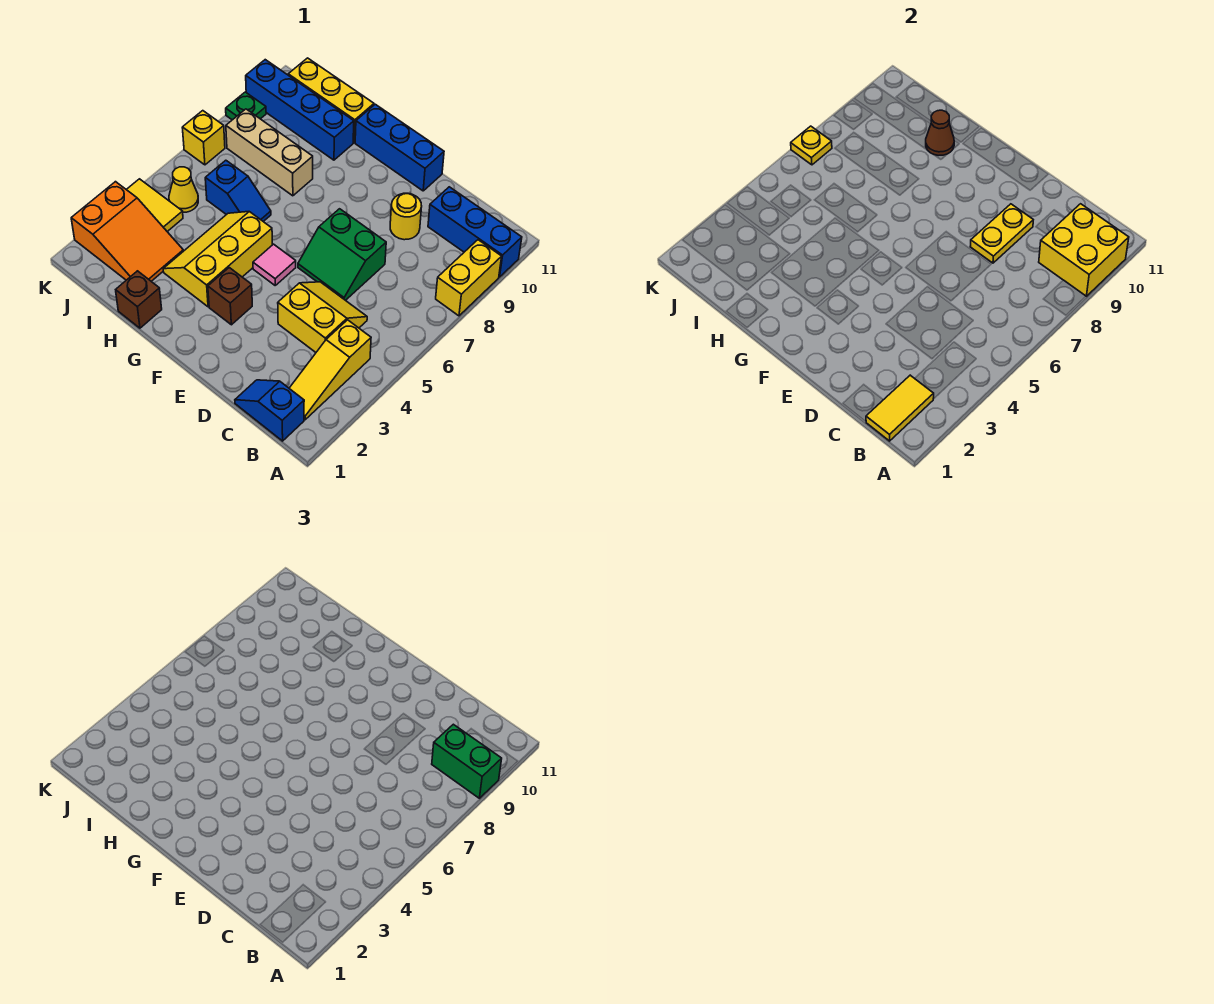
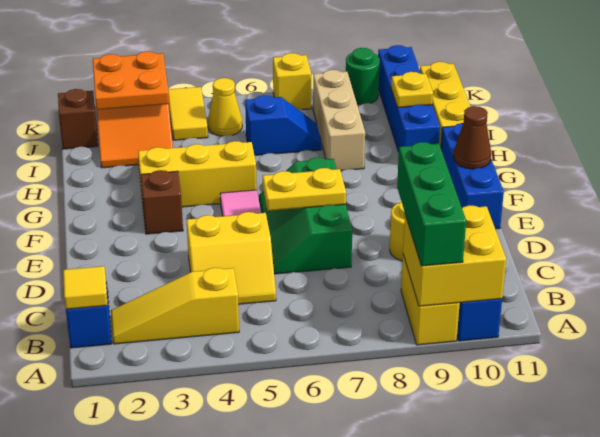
yellow brick A8:A9 level 1 -> yellow brick A9:B9 level 1
green brick A9:B9 level 3 -> green brick A9:C9 level 3
yellow tile B1:B2 level 2 -> yellow tile B1 level 2
yellow slope C4:D5 level 1 top 4 -> yellow slope C4:D5 level 1 top D
green slope D6:E7 level 1 top 7 -> green slope D6:F7 level 1 top 7
yellow plate D8:D9 level 2 -> yellow plate E6:E7 level 2
brown brick H1 level 1 -> brown brick J1 level 1
blue slope H6:I6 level 1 top I -> blue slope I6:I7 level 1 top 6
brown cone H10 level 2 -> brown cone F11 level 2
none -> orange plate J2:K3 level 2
yellow plate K7 level 2 -> yellow plate I10 level 2
green plate K9 level 1 -> green round brick K9 level 1

